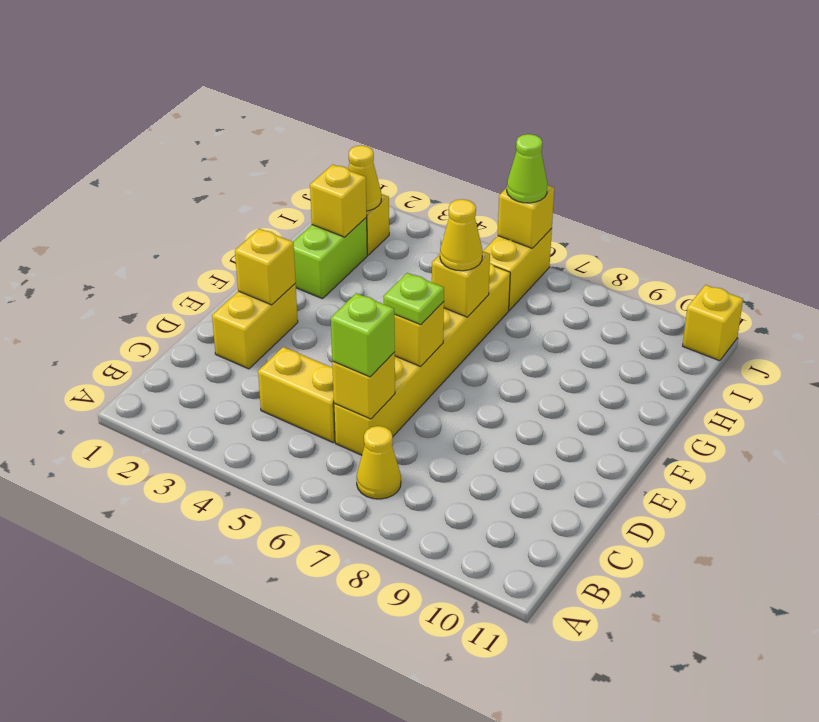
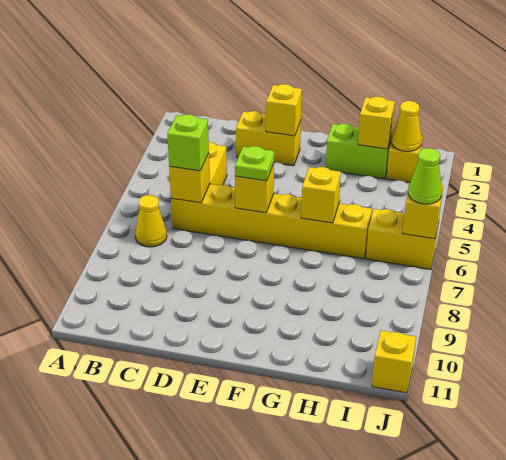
yellow cone G6 level 3 -> none

